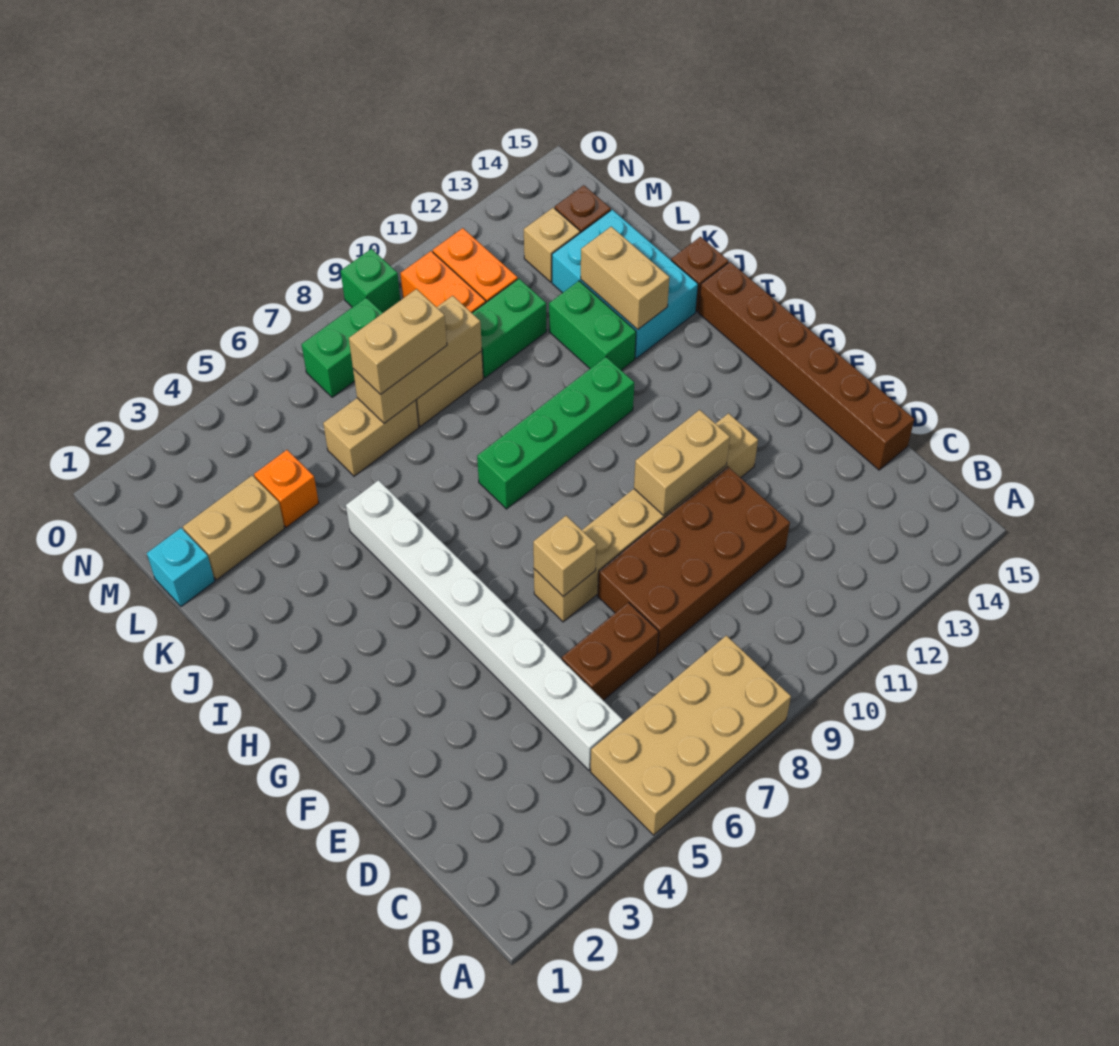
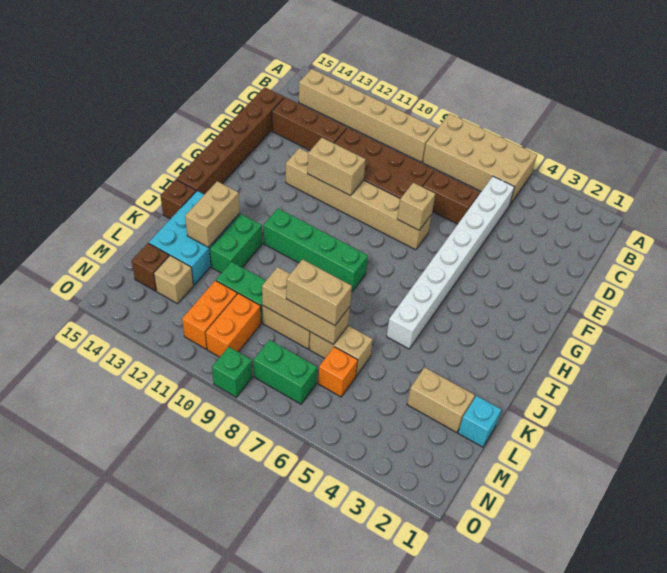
none -> tan brick B9:B14 level 1
none -> brown brick D12:D14 level 1
orange brick L4 level 1 -> orange brick M6 level 1

